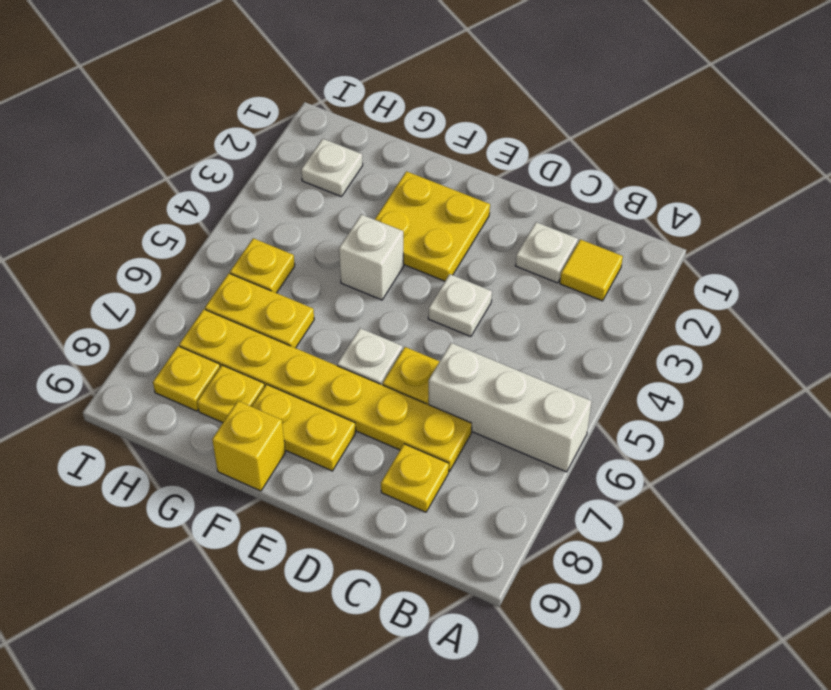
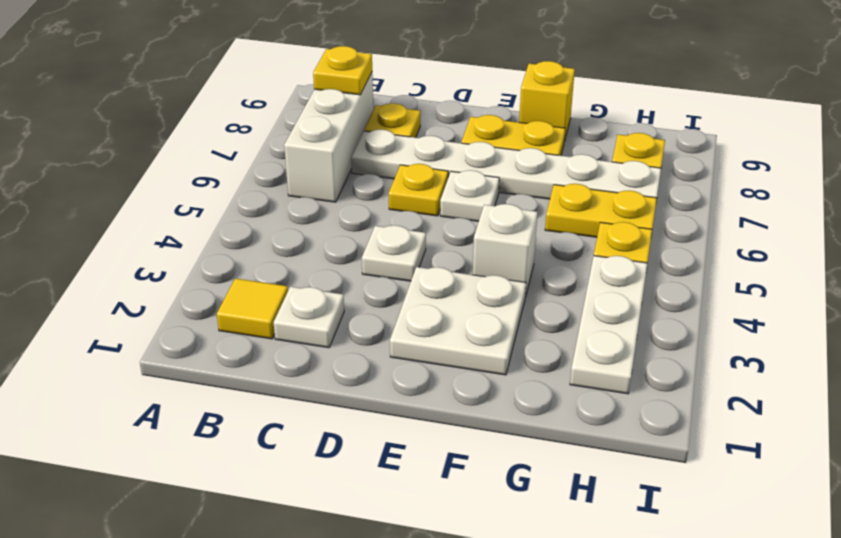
white brick A6:C6 level 1 -> white brick B6:B8 level 1
yellow plate C7:H7 level 1 -> white plate C7:H7 level 1
yellow plate E2:F3 level 1 -> white plate E2:F3 level 1
yellow plate G8 level 1 -> yellow plate B8 level 2
white plate H2 level 1 -> white plate H2:H4 level 1

